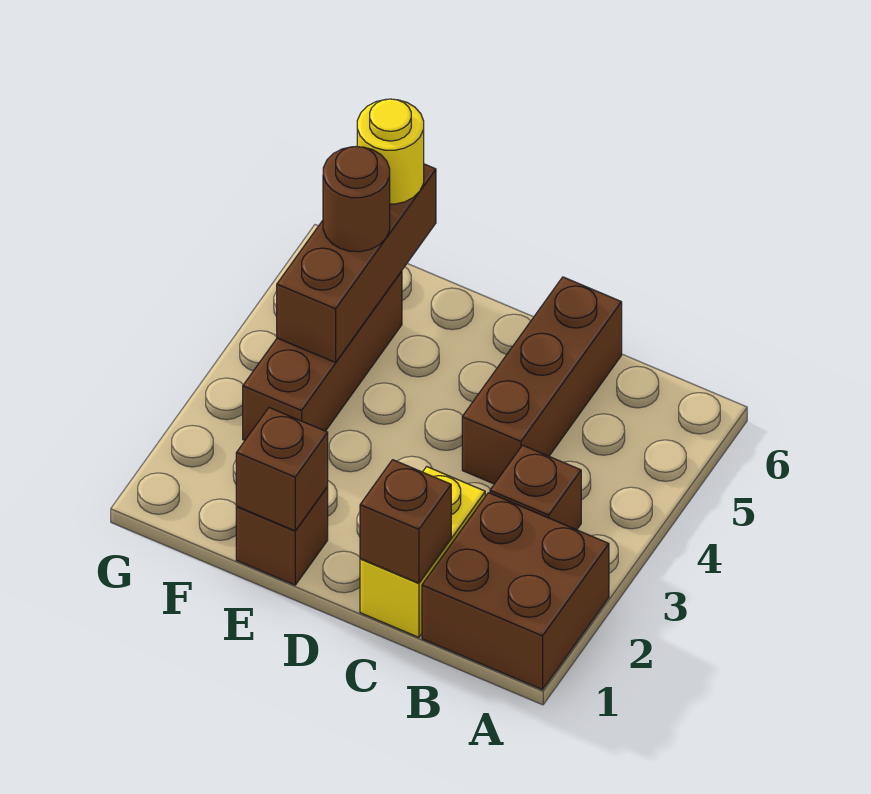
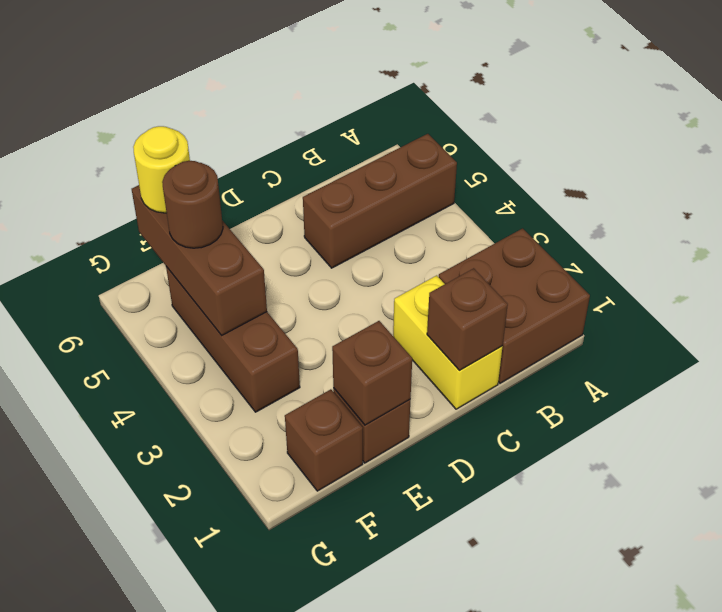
brown brick B3 level 1 -> brown brick F1 level 1
brown brick C4:C6 level 1 -> brown brick A5:C5 level 1

